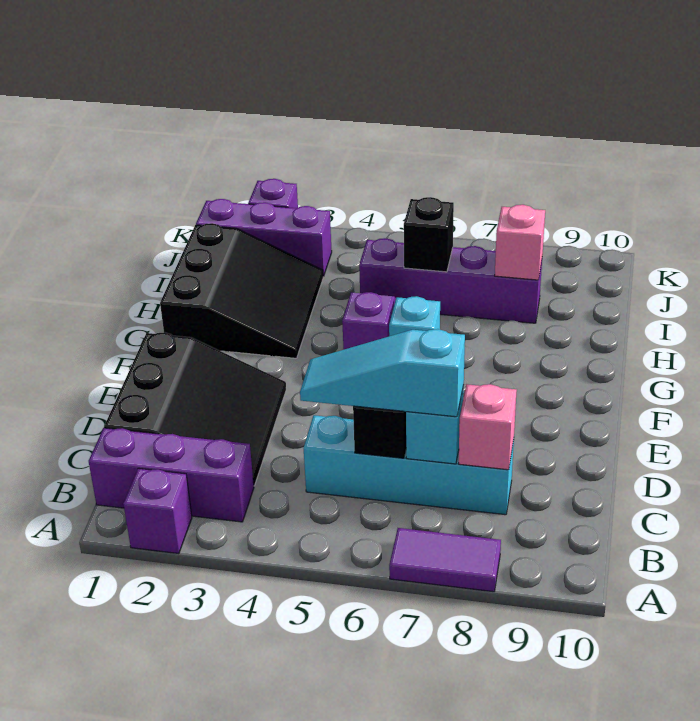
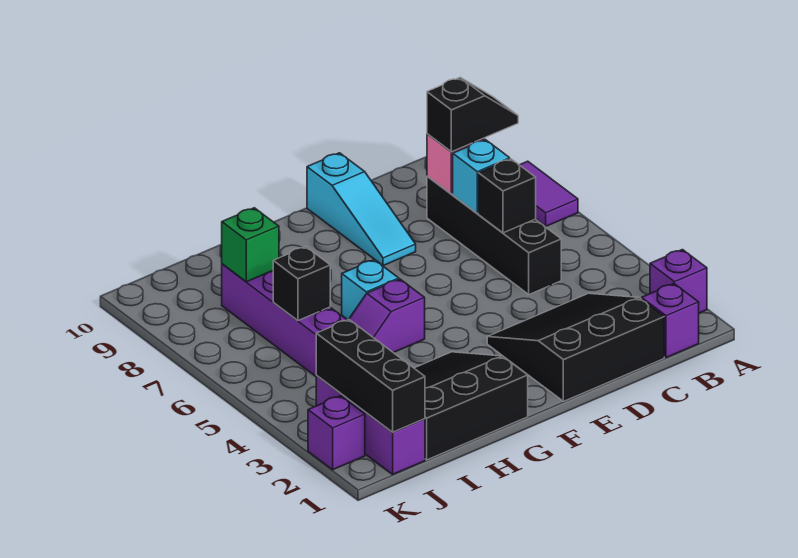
purple brick B1:B3 level 1 -> purple brick B1 level 1
none -> black slope B8:C8 level 3 top C
cyan brick C5:C8 level 1 -> black brick C5:C8 level 1
cyan slope C5:C7 level 3 top 7 -> cyan slope E8:E10 level 1 top 10
pink brick I8 level 2 -> green brick I8 level 2
none -> black brick J1:J3 level 2

